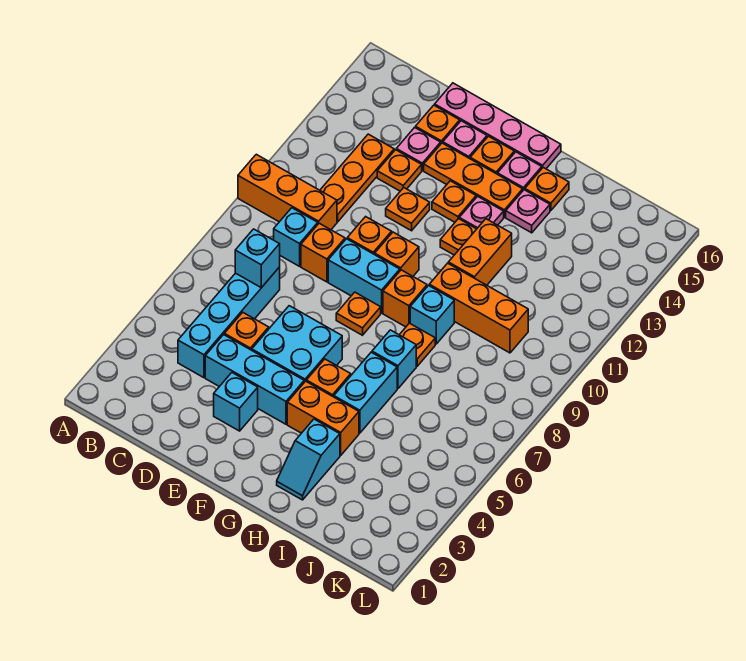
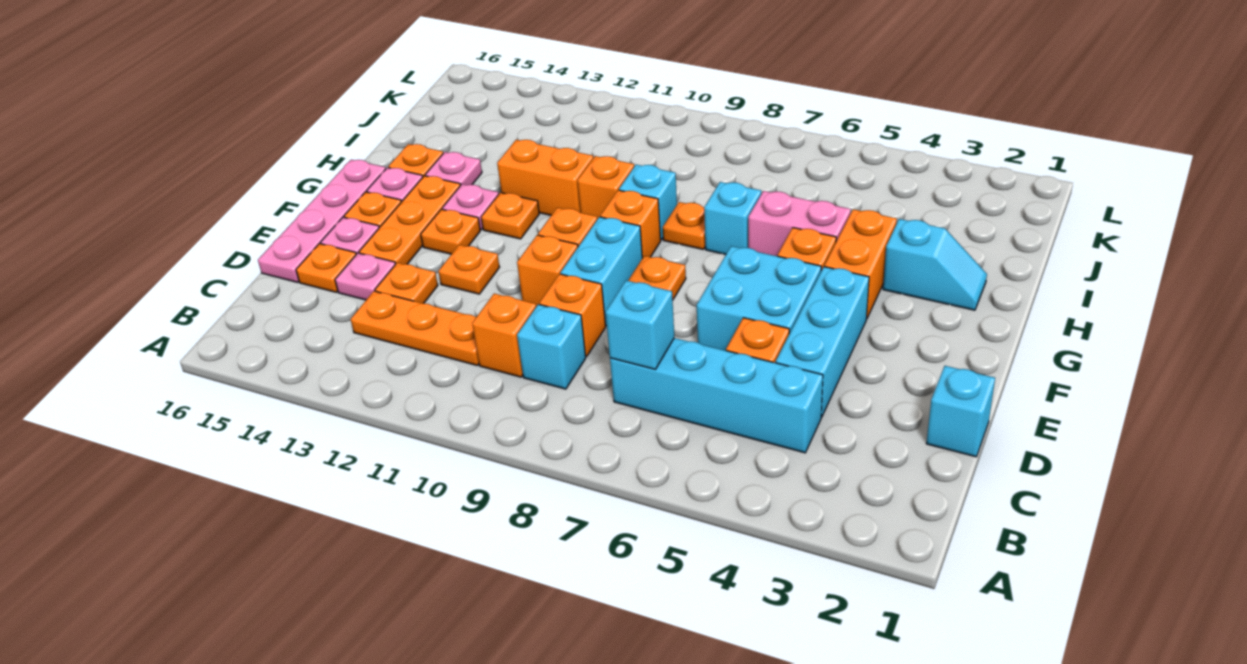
orange brick A10:C10 level 1 -> orange brick C10 level 1
cyan brick E3 level 1 -> cyan brick D1 level 1
cyan brick H5:H6 level 1 -> pink brick H5:H6 level 1
orange brick H10:J10 level 1 -> orange brick H10 level 1

